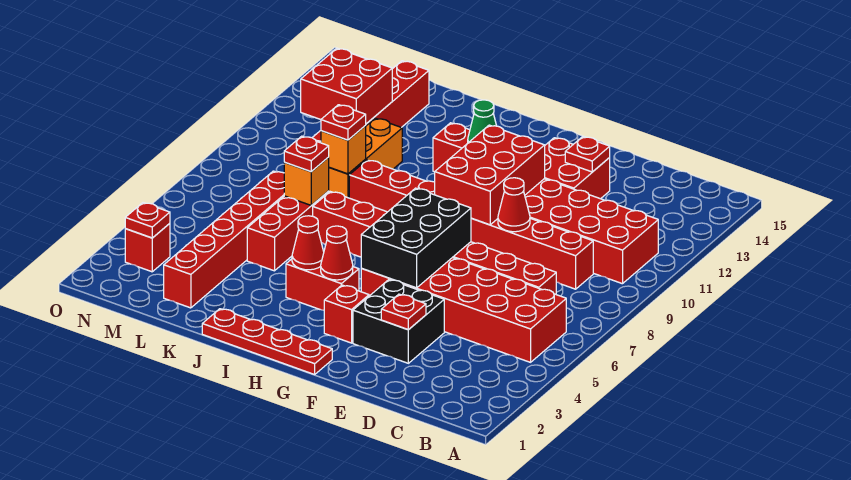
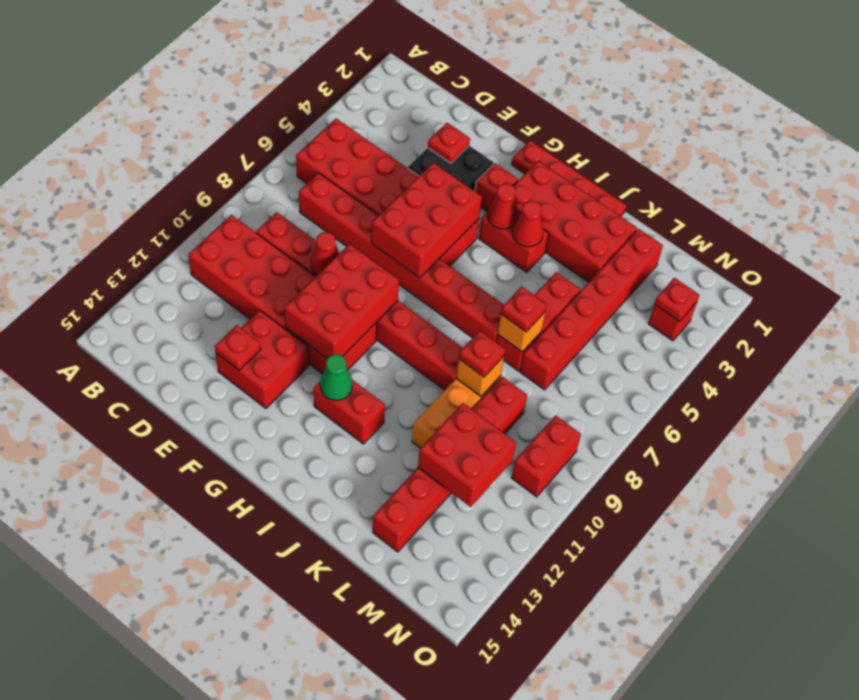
black brick F5:G7 level 2 -> red brick F5:G7 level 2
none -> red brick H2:K3 level 1
none -> red brick N9:N10 level 1

